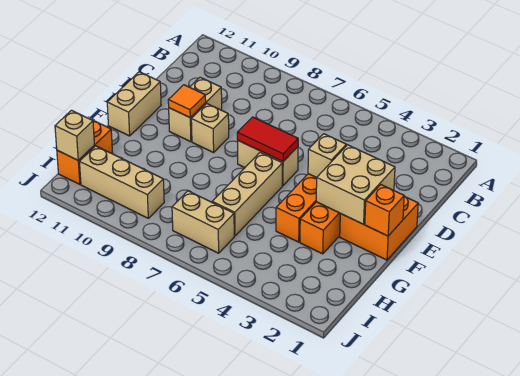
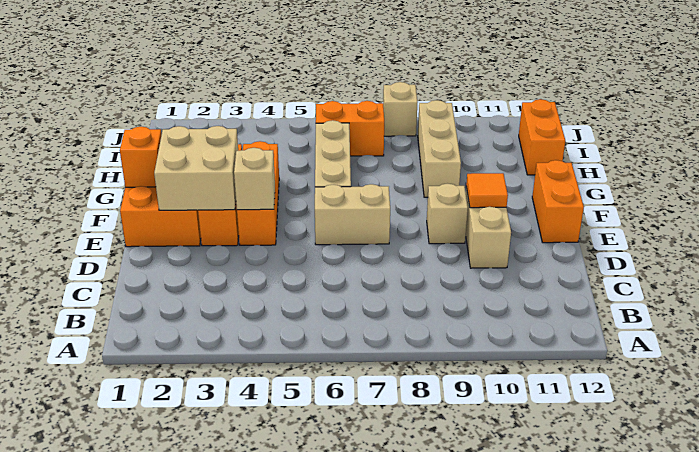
red tile E6:E7 level 2 -> none
tan brick E12:F12 level 1 -> orange brick E12:F12 level 1
tan brick I6:I7 level 1 -> orange brick I6:I7 level 1
tan brick I9:I11 level 1 -> tan brick G9:I9 level 1
tan brick I12 level 2 -> tan brick J8 level 1

